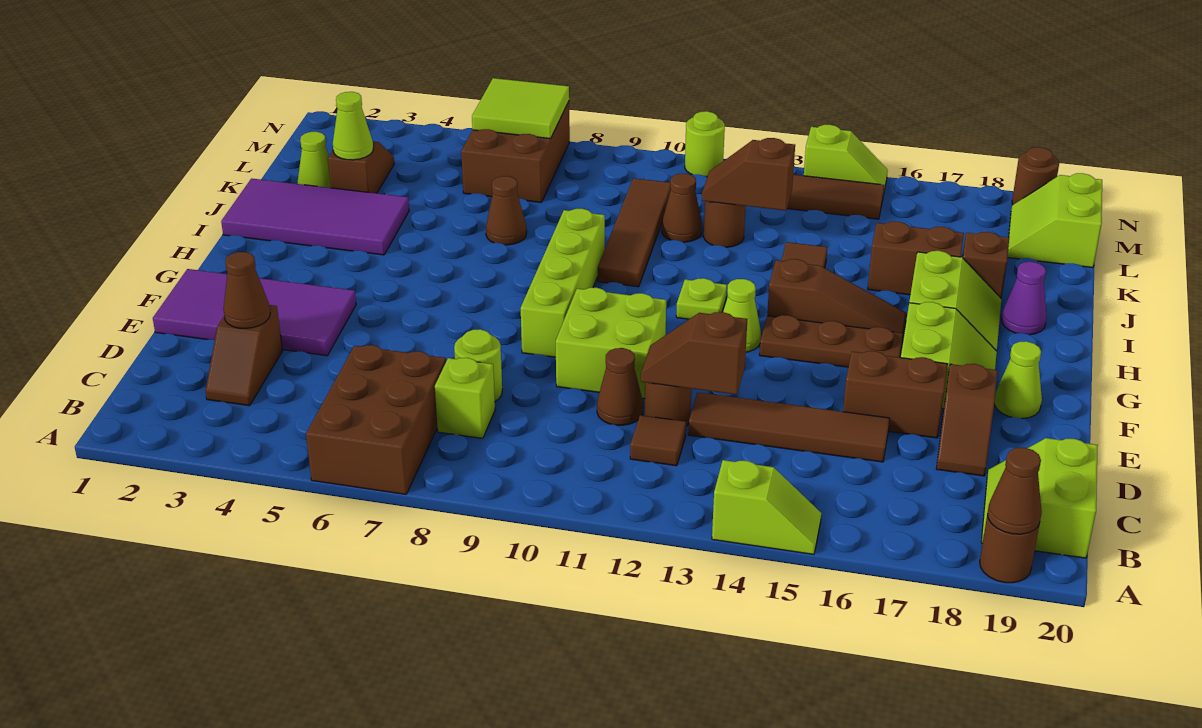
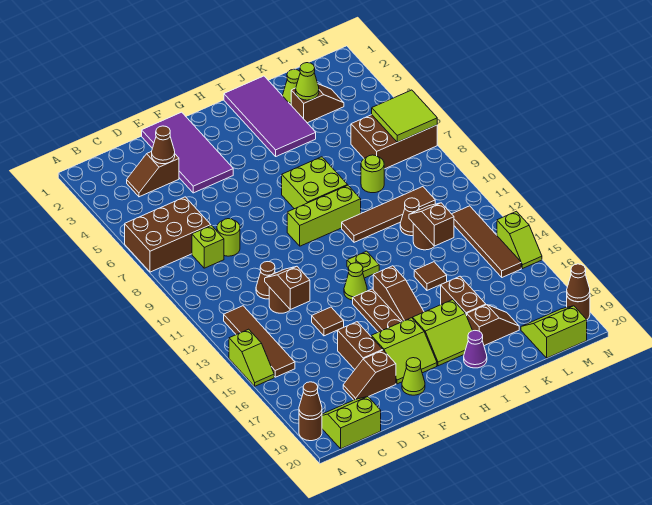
brown tile C12 level 1 -> brown tile E14 level 1
brown tile D13:D16 level 1 -> brown tile B12:B15 level 1
lime brick E10:F11 level 1 -> lime brick H7:I8 level 1
lime brick F9:I9 level 1 -> lime brick G9:I9 level 1
brown cone J7 level 1 -> brown cone N19 level 2
lime round brick N11 level 1 -> lime round brick K8 level 1

